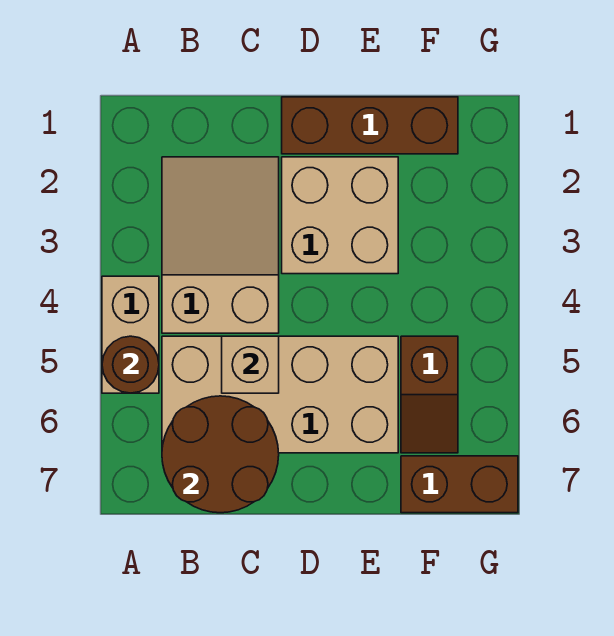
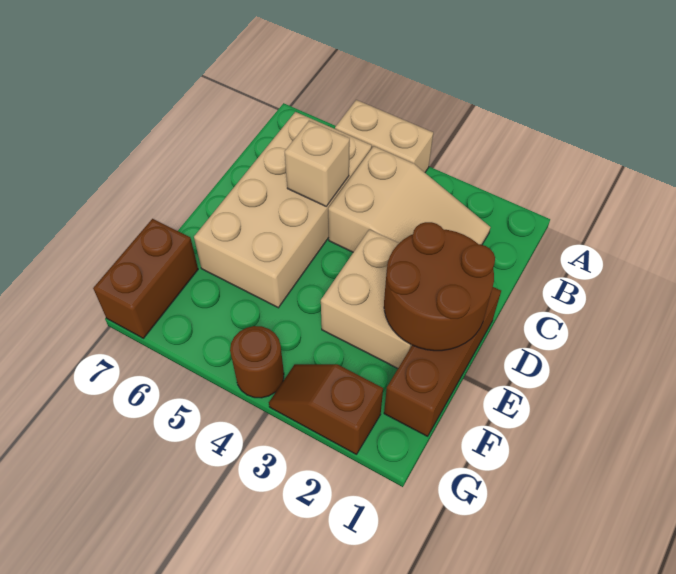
brown round brick A5 level 2 -> brown round brick G4 level 1
brown round brick B6:C7 level 2 -> brown round brick D1:E2 level 2
brown slope F5:F6 level 1 top 5 -> brown slope G2:G3 level 1 top 2

